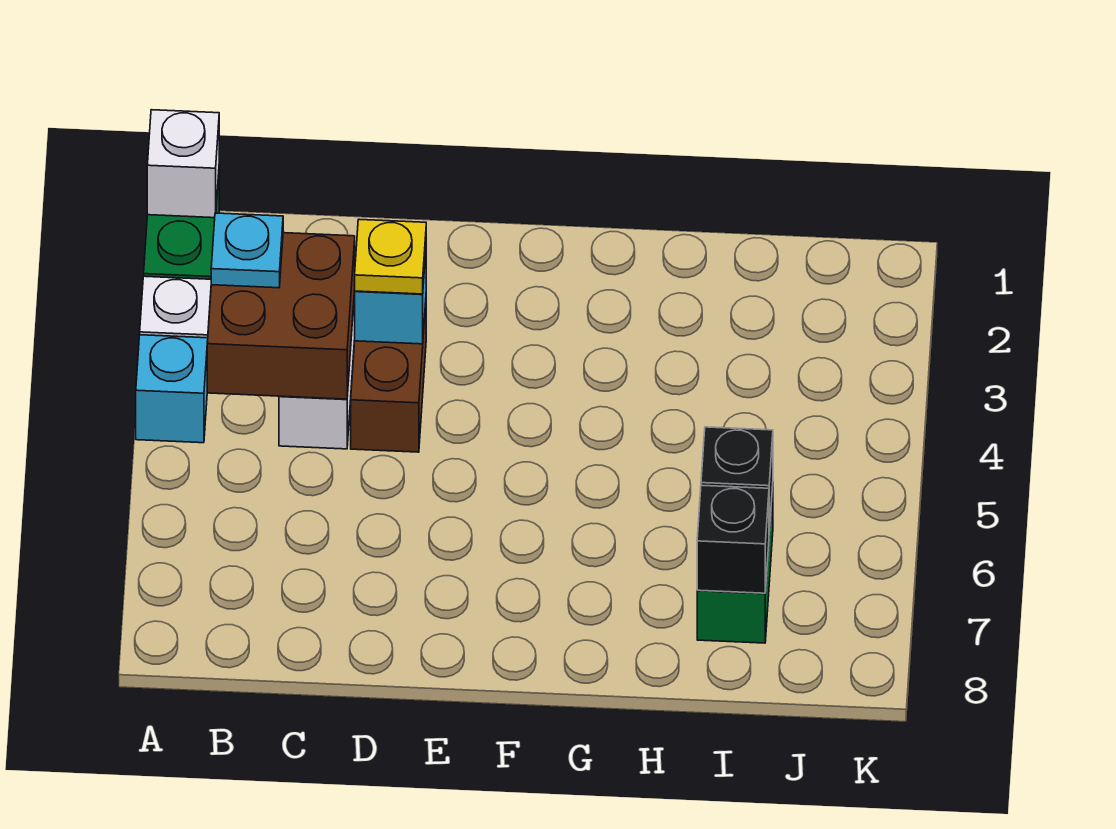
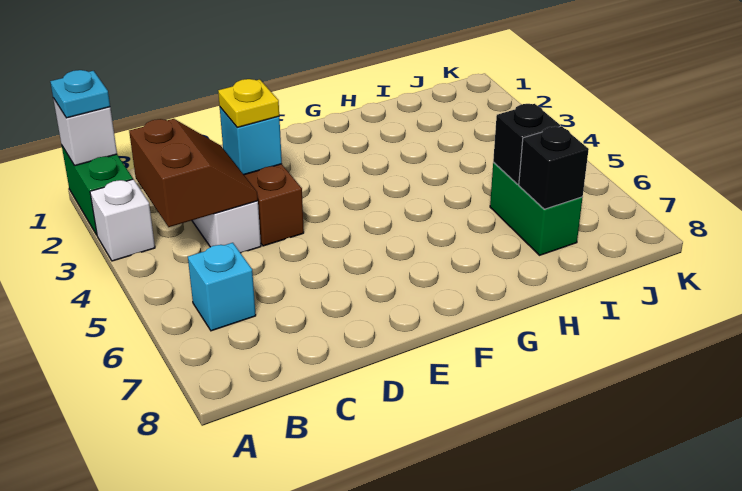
cyan brick A4 level 1 -> cyan brick B6 level 1
brown brick B3:C4 level 2 -> brown slope B3:C4 level 2 top B
cyan plate B3 level 3 -> cyan plate A1 level 3

